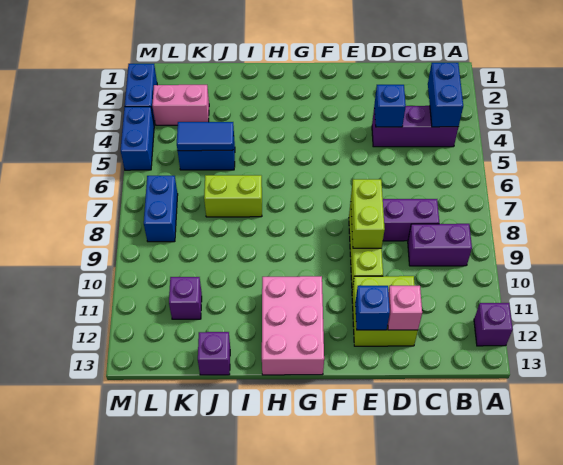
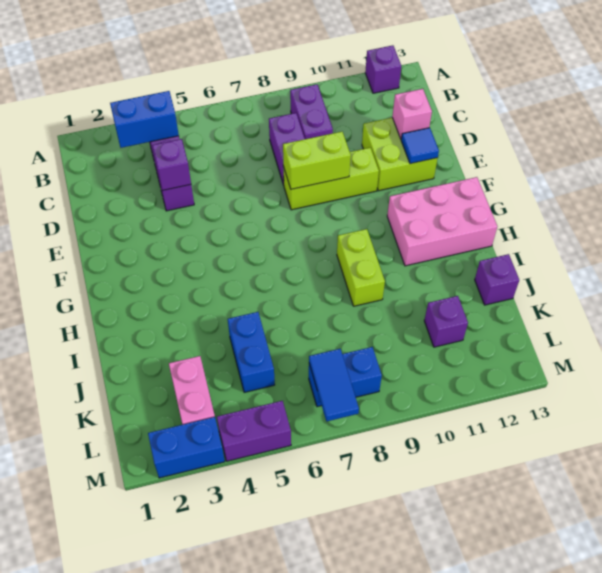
blue brick D4 level 2 -> purple brick D4 level 2
blue brick E12 level 2 -> blue tile E12 level 2
lime brick I7:J7 level 1 -> lime brick H9:I9 level 1
blue tile J5:K5 level 2 -> blue tile L7:M7 level 2
blue brick M4:M5 level 1 -> purple brick M4:M5 level 1

